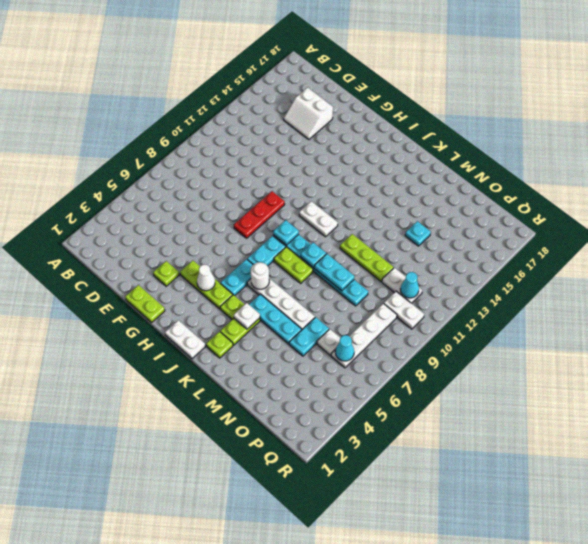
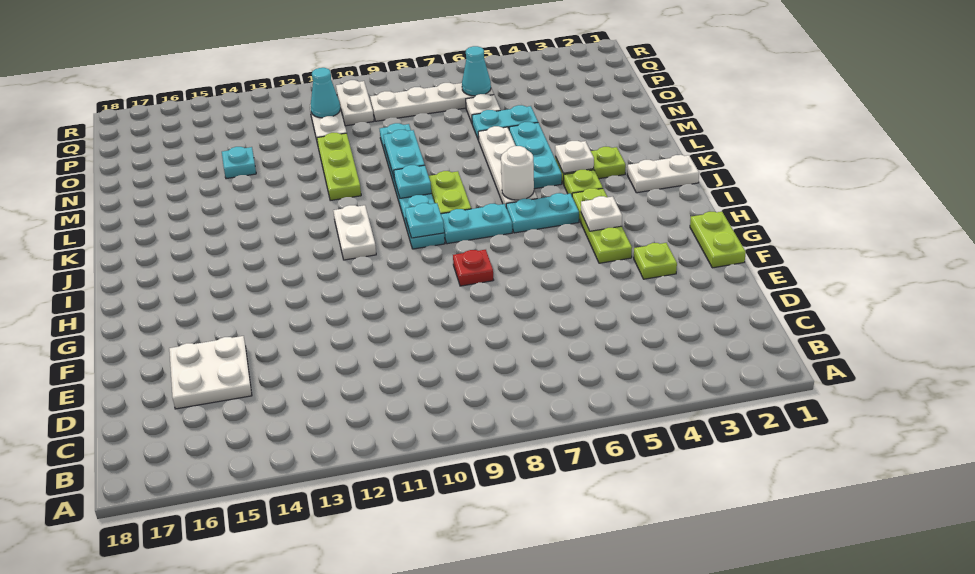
white slope D15:E16 level 1 top 16 -> white plate D15:E16 level 1
red plate G8:G10 level 1 -> red plate G8 level 1
white cone H4 level 2 -> white plate H4 level 2
white plate I1:J1 level 1 -> white plate J1:J2 level 1
lime plate K2 level 1 -> none

